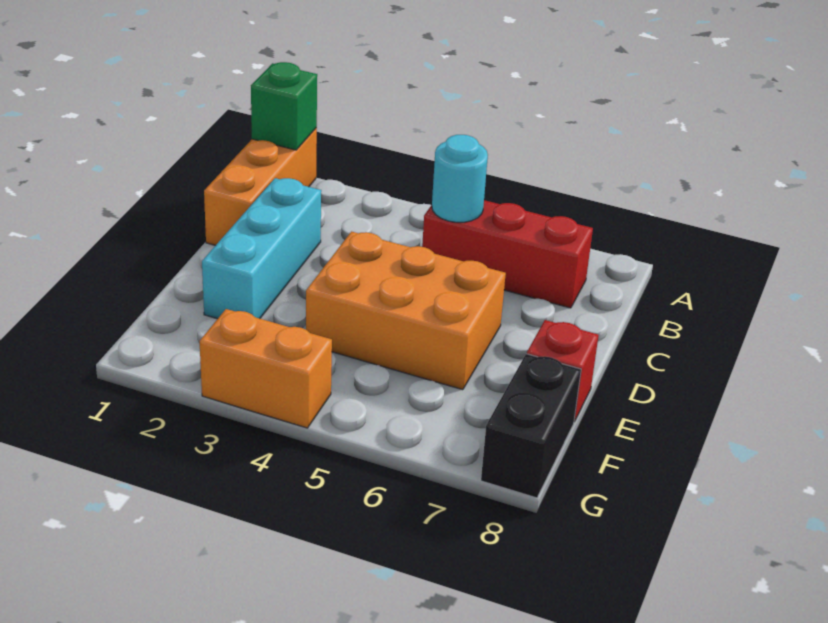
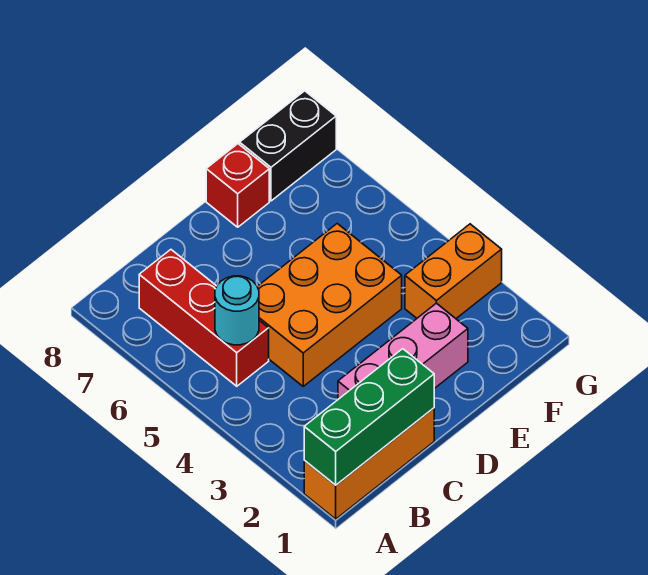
green brick A1 level 2 -> green brick A1:C1 level 2
cyan brick C2:E2 level 1 -> pink brick C2:E2 level 1
orange brick D4:E6 level 1 -> orange brick C4:E5 level 1
orange brick G3:G4 level 1 -> orange brick F3:G3 level 1

